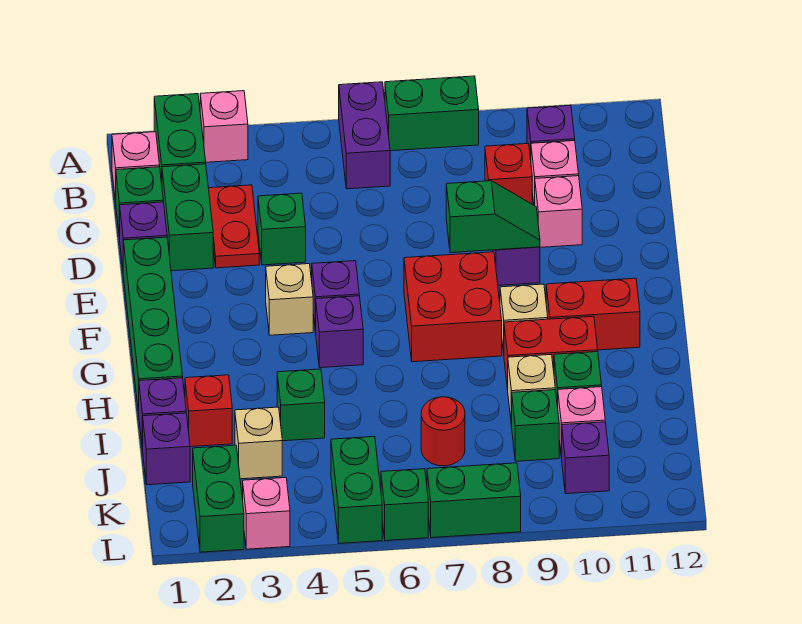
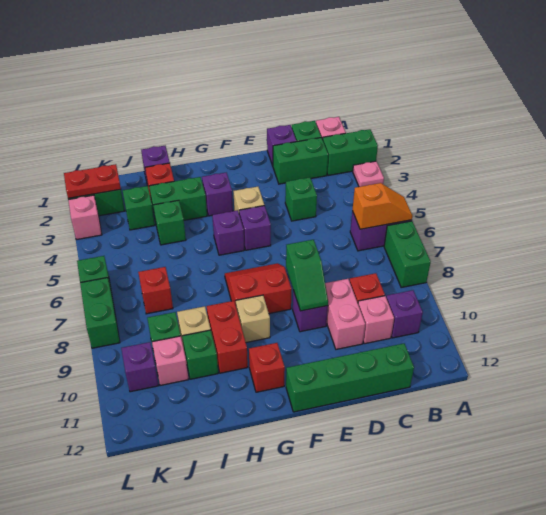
pink brick A3 level 1 -> pink plate A3 level 1
none -> orange slope A6:B6 level 2 top B
red plate C3:D3 level 1 -> red plate K2:L2 level 2
pink brick D10 level 1 -> pink brick D9:D10 level 1
green brick E1:H1 level 1 -> green brick C12:F12 level 1
red brick F7:G8 level 1 -> red slope F7:G8 level 1 top 8
red brick G10:G11 level 1 -> red brick G11 level 1
purple brick J1 level 1 -> purple brick G3 level 1
tan brick J3 level 1 -> green brick J3 level 1
red round brick J7 level 1 -> red brick J7 level 1
green brick K5:L5 level 1 -> green brick H3:I3 level 1

